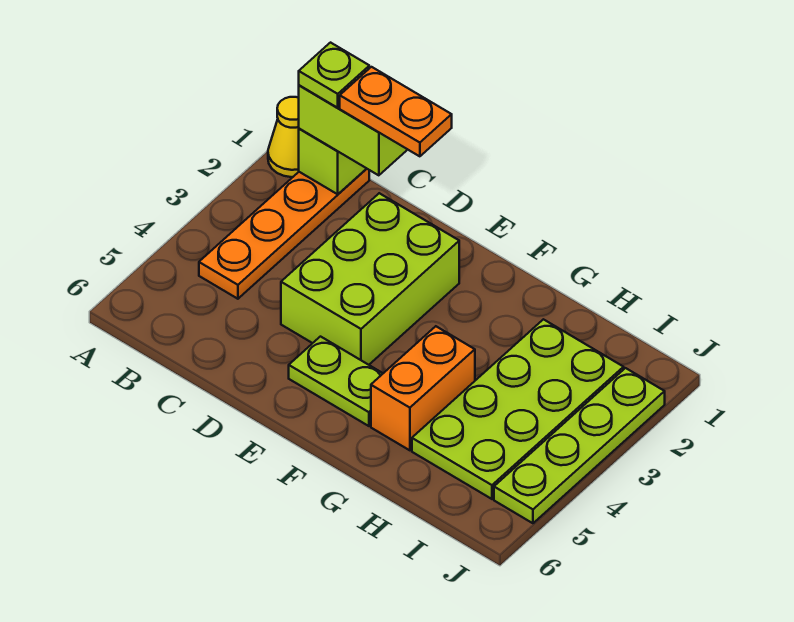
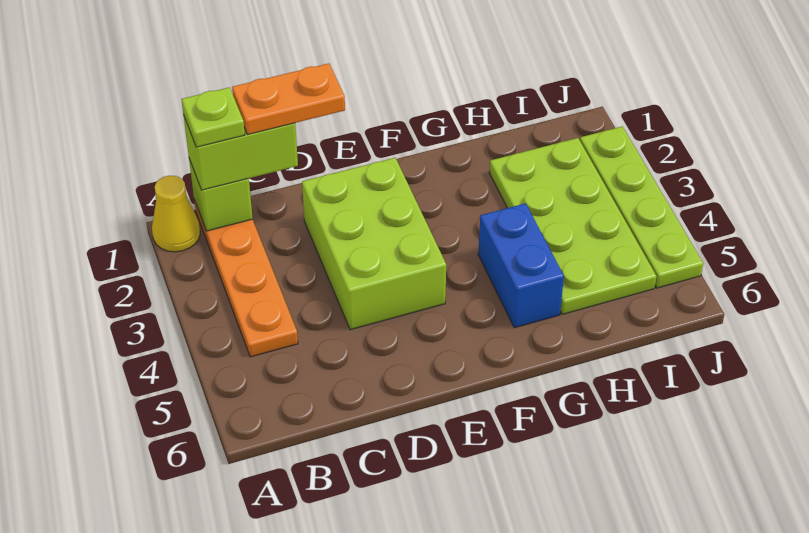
lime plate E5:F5 level 1 -> none
orange brick G4:G5 level 1 -> blue brick G4:G5 level 1

